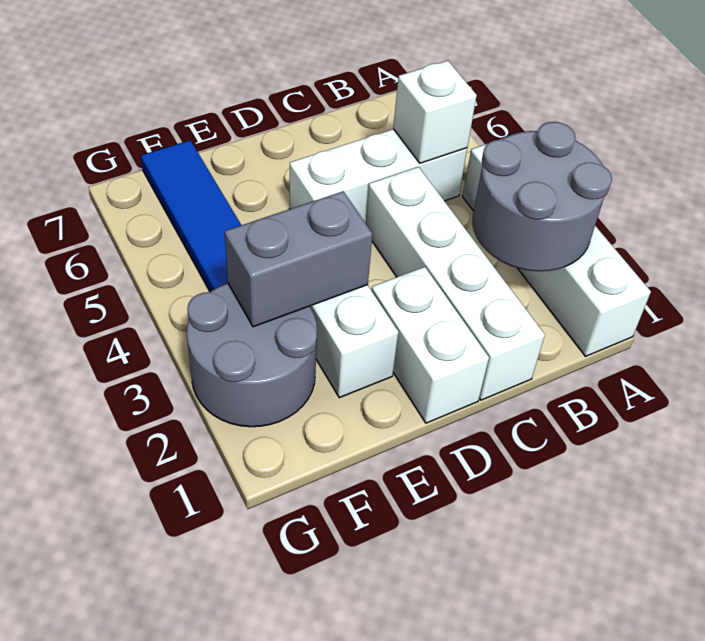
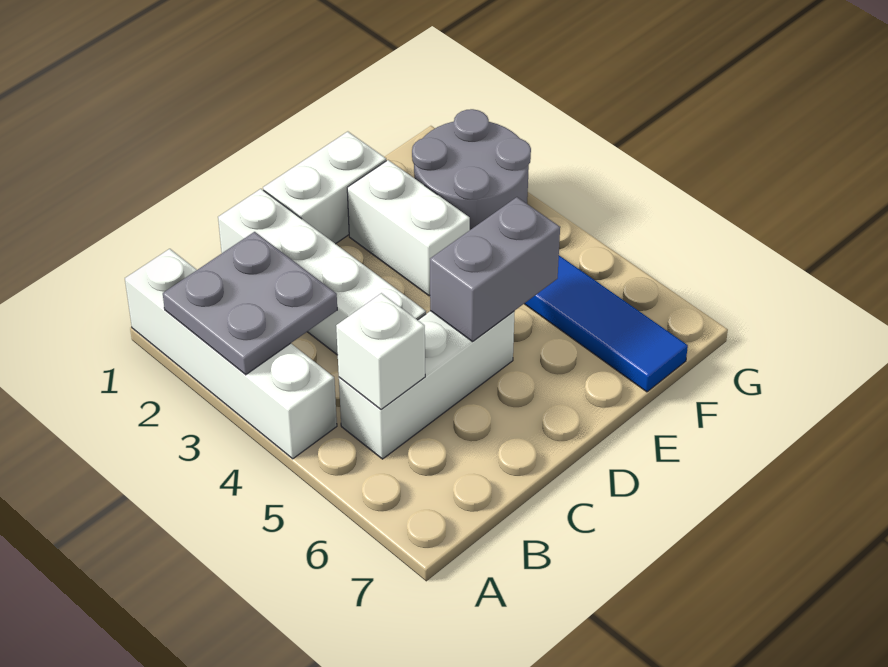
grey round brick A2:B3 level 2 -> grey plate A2:B3 level 2
white brick D1:D2 level 1 -> white brick D1:E1 level 1
grey brick E3:F3 level 2 -> grey brick D5:E5 level 2

